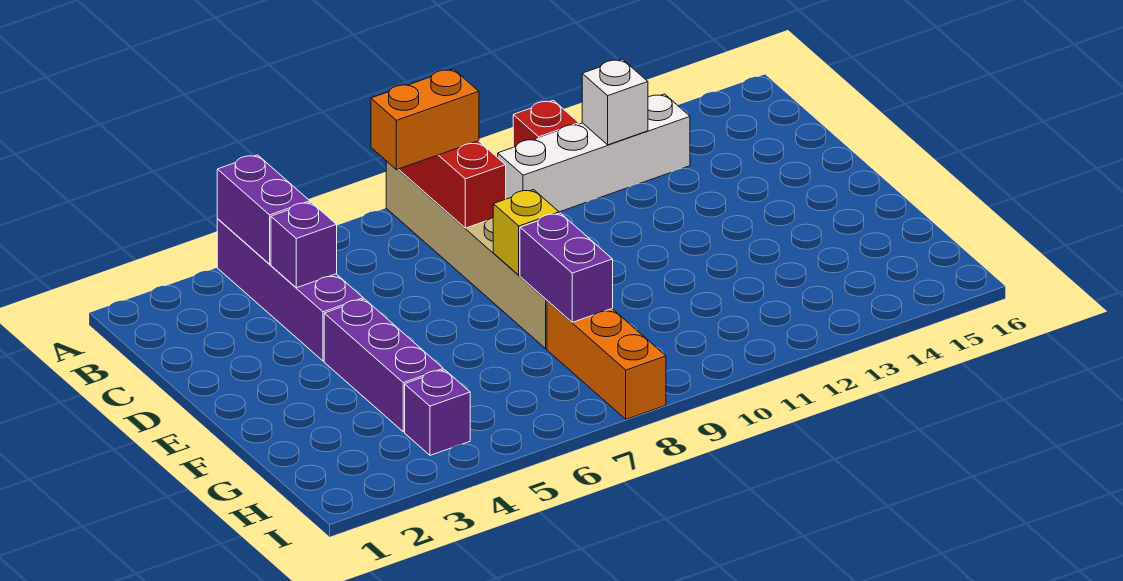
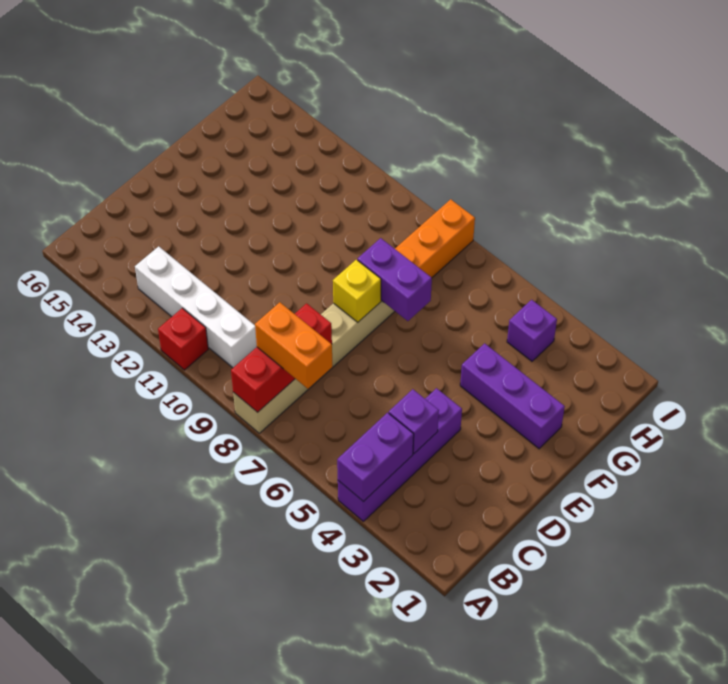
white brick B12 level 2 -> none
purple brick E4:G4 level 1 -> purple brick F2:F4 level 1
purple brick F8:G8 level 2 -> purple brick F7:F8 level 2

